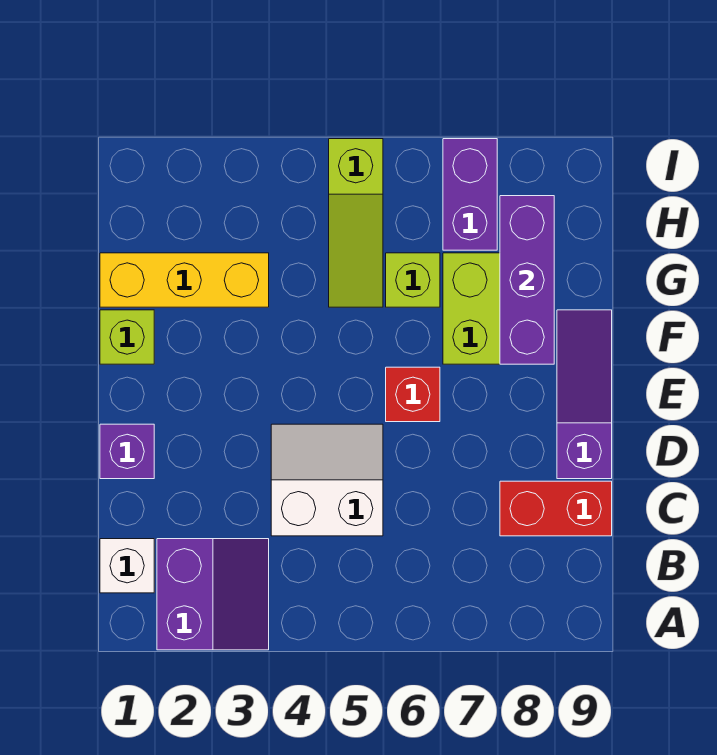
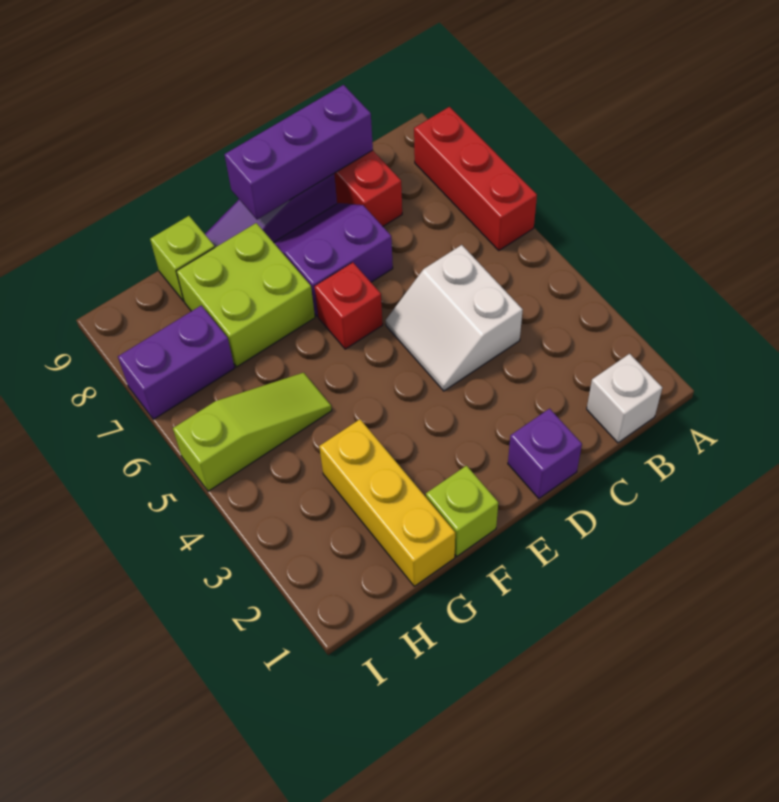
purple slope A2:B3 level 1 top 2 -> purple slope D7:E8 level 1 top 7
none -> red brick A6:A8 level 1
purple brick F8:H8 level 2 -> purple brick C9:E9 level 2
lime brick G6 level 1 -> lime brick G9 level 1

